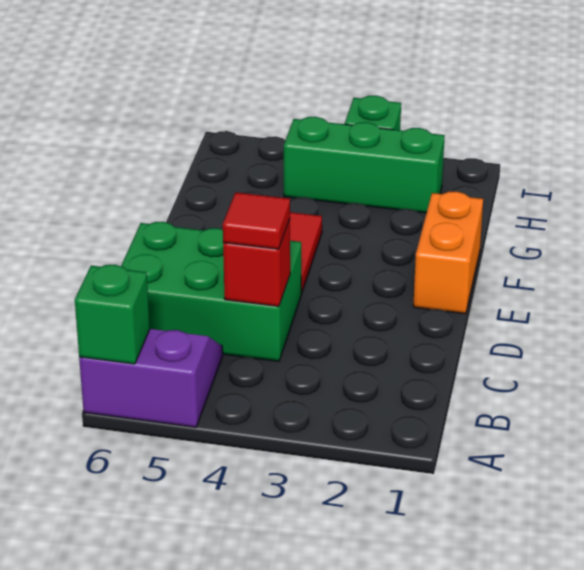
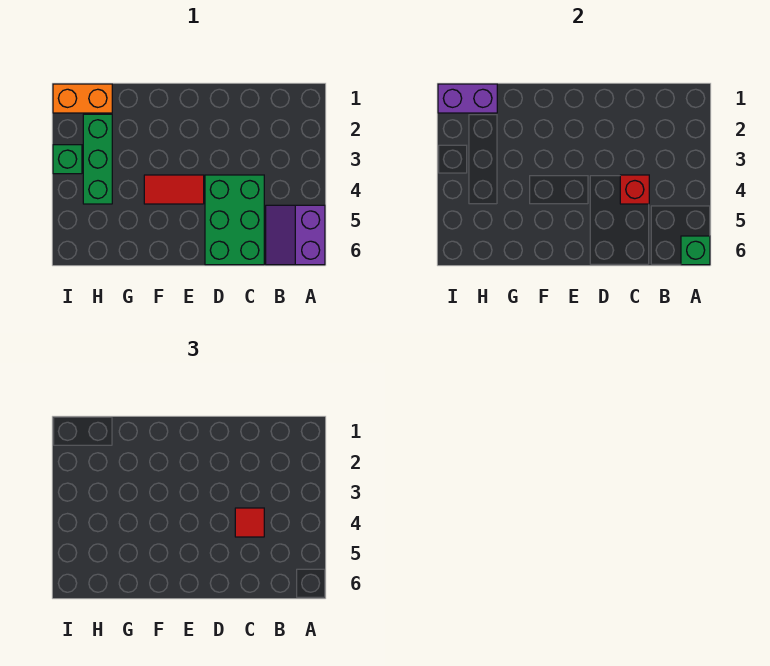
orange brick E1:F1 level 1 -> orange brick H1:I1 level 1
none -> purple brick H1:I1 level 2

